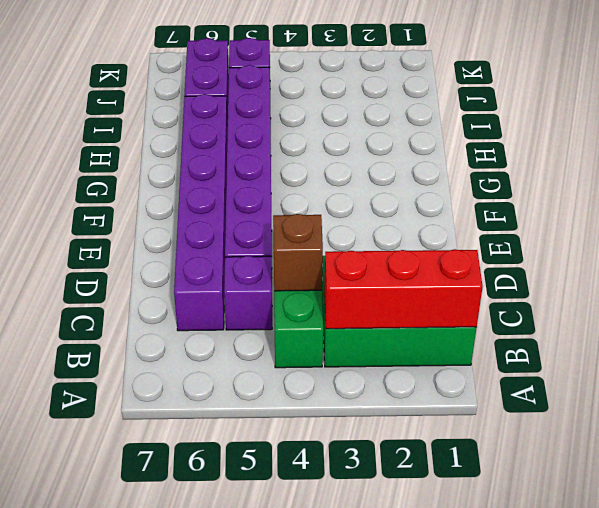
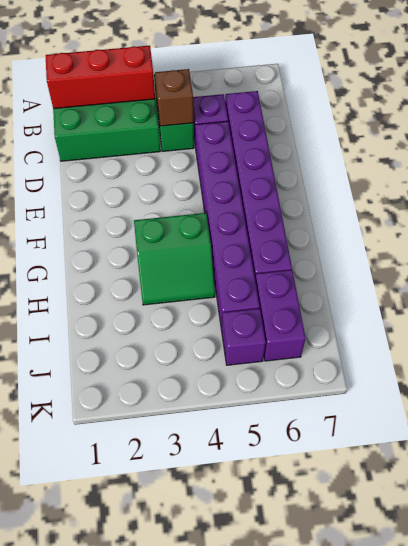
none -> green slope G3:H4 level 1 top G

